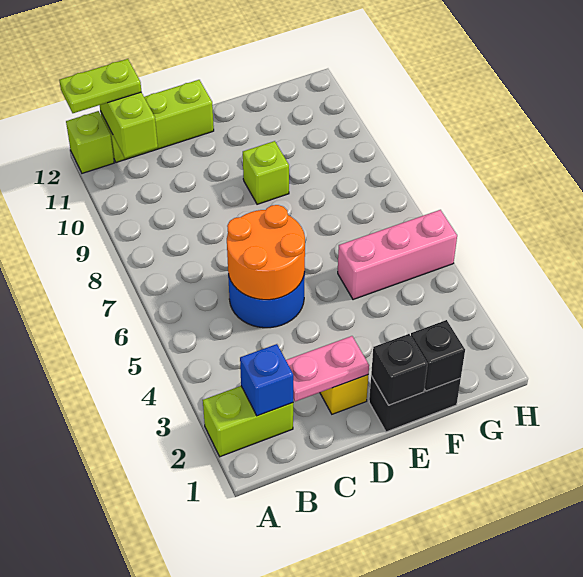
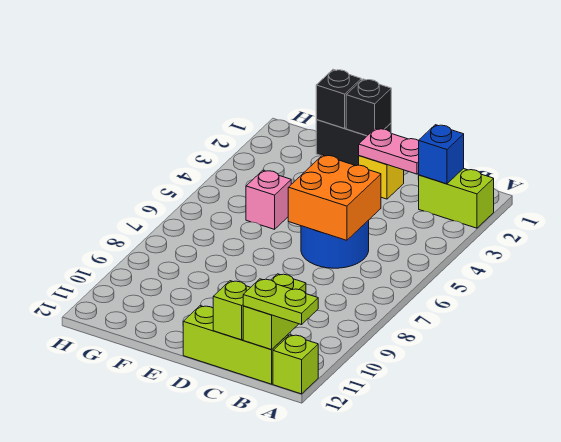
orange round brick C5:D6 level 2 -> orange brick C5:D6 level 2
lime brick E9 level 1 -> lime brick C12 level 2
pink brick F5:H5 level 1 -> pink brick F5 level 1

